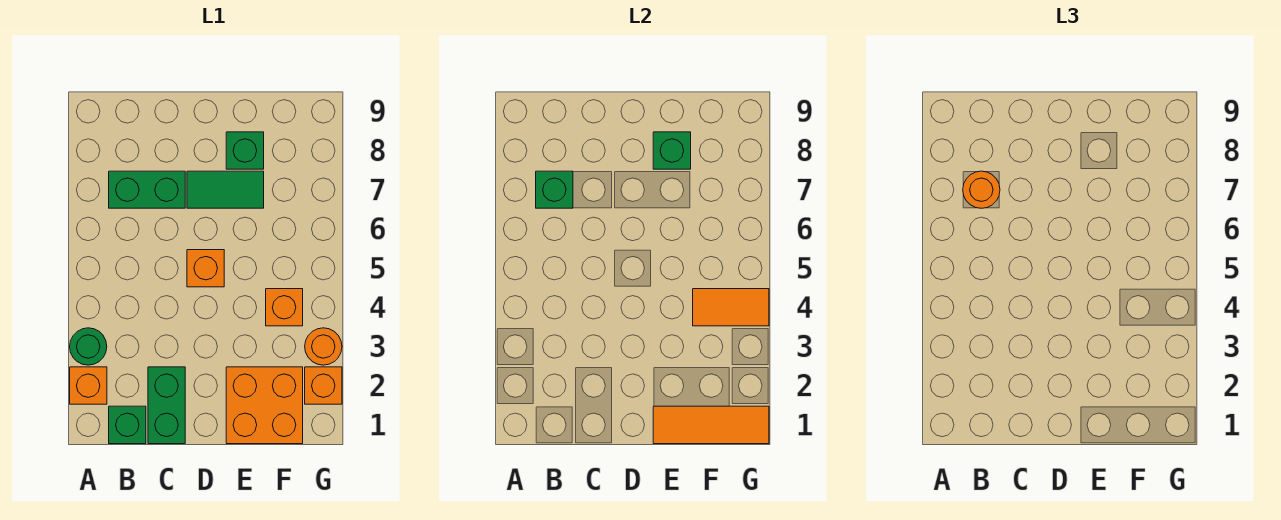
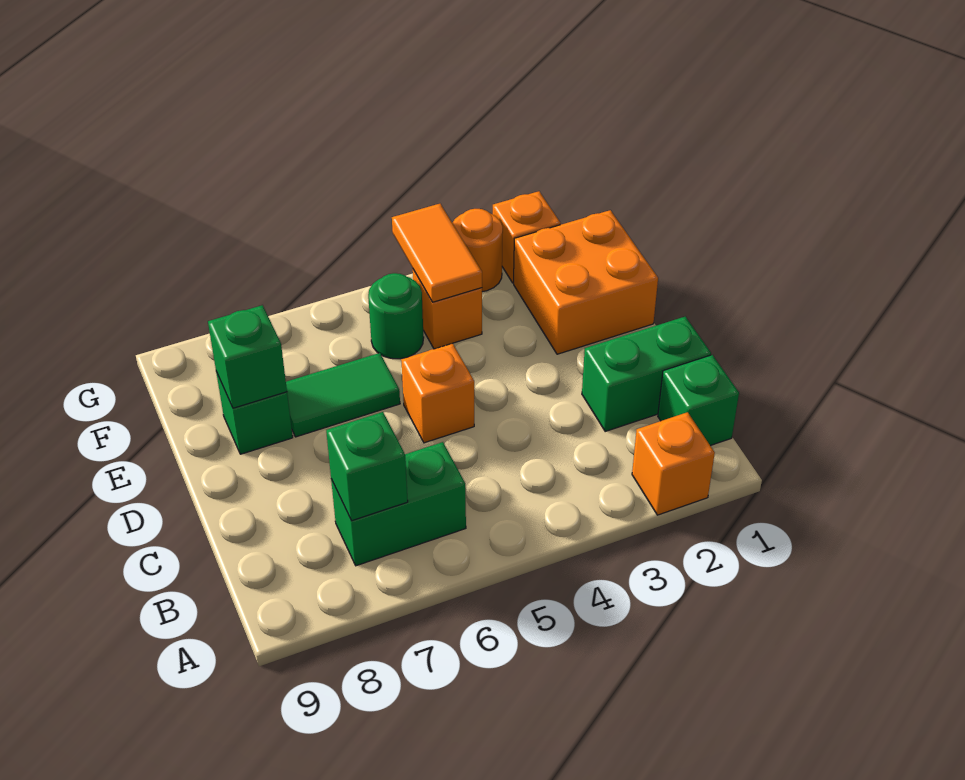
green round brick A3 level 1 -> green round brick F5 level 1
green brick B7:C7 level 1 -> green brick B6:B7 level 1
orange round brick B7 level 3 -> none
green tile D7:E7 level 1 -> green tile E6:E7 level 1
orange tile E1:G1 level 2 -> none

